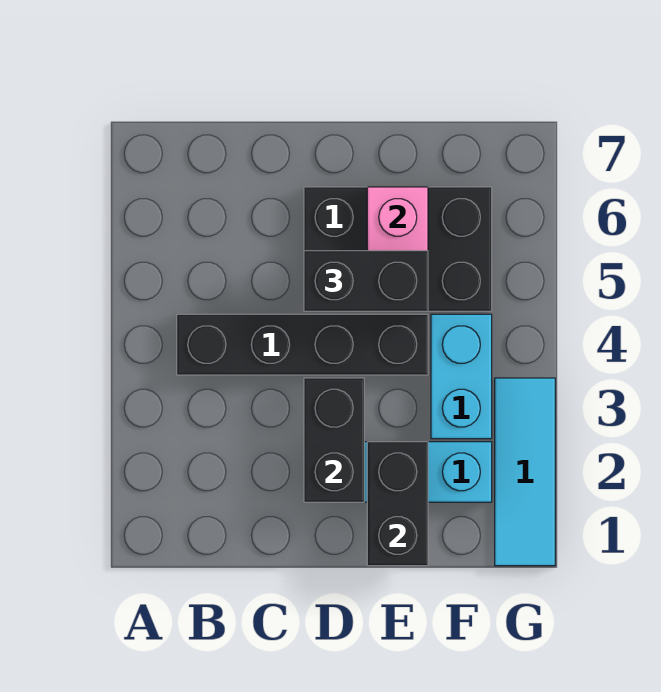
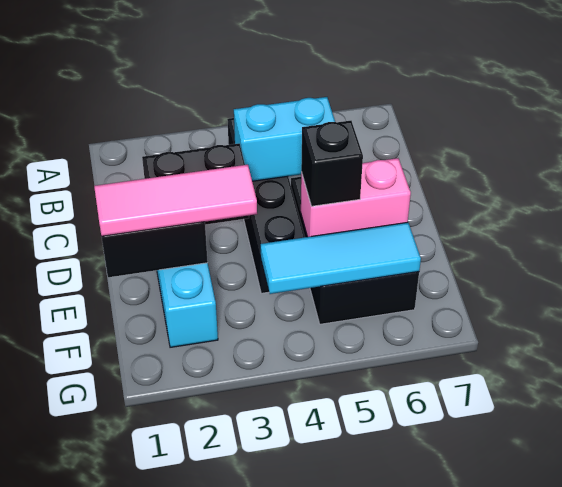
black brick D5:E5 level 3 -> black brick E5 level 3
none -> pink tile E1:E3 level 3
cyan brick F3:F4 level 1 -> cyan brick C4:C5 level 2
cyan tile G1:G3 level 1 -> cyan tile F4:F6 level 2

